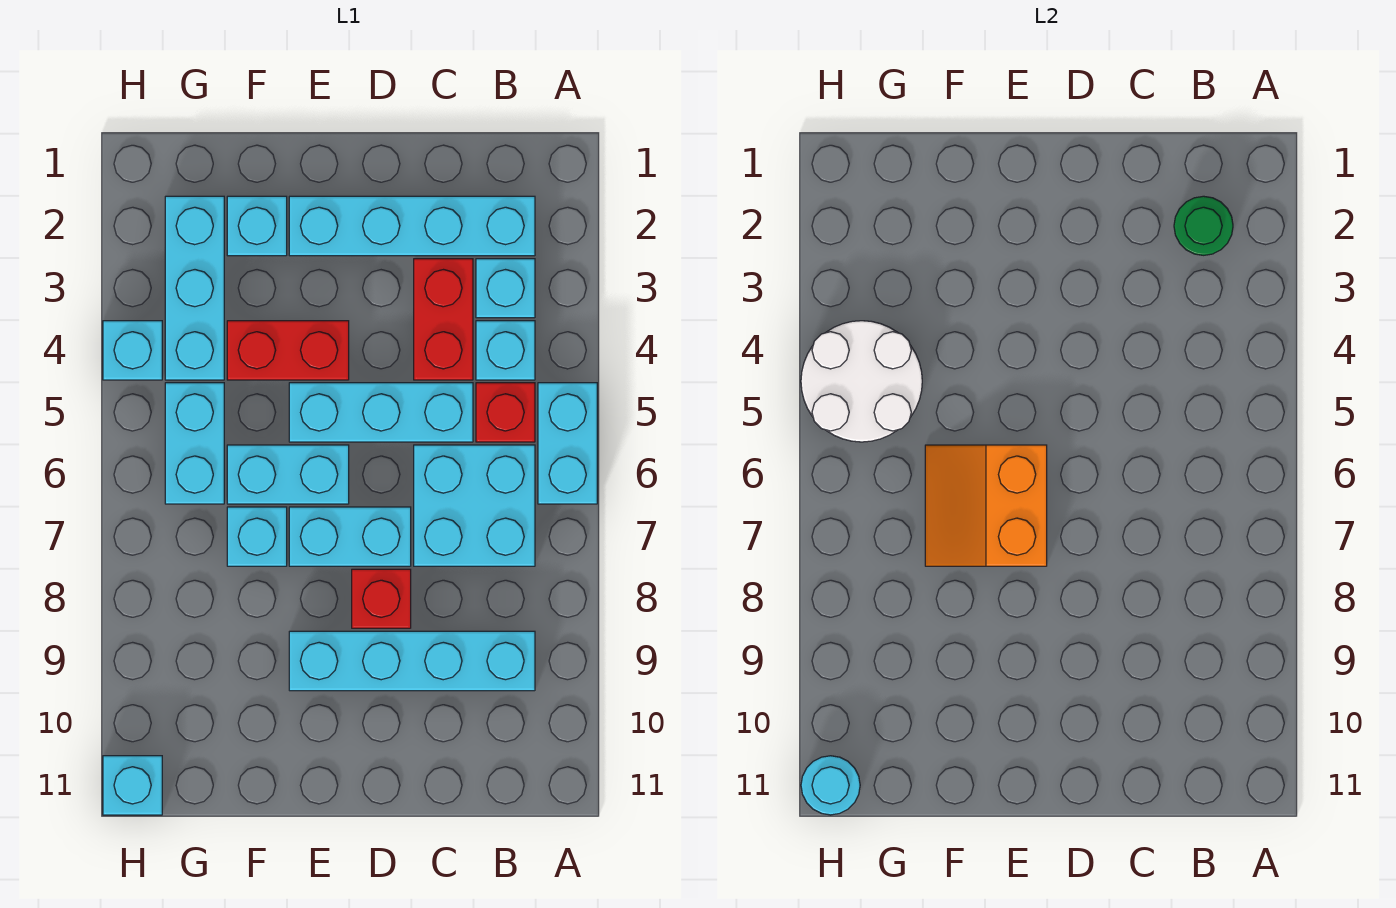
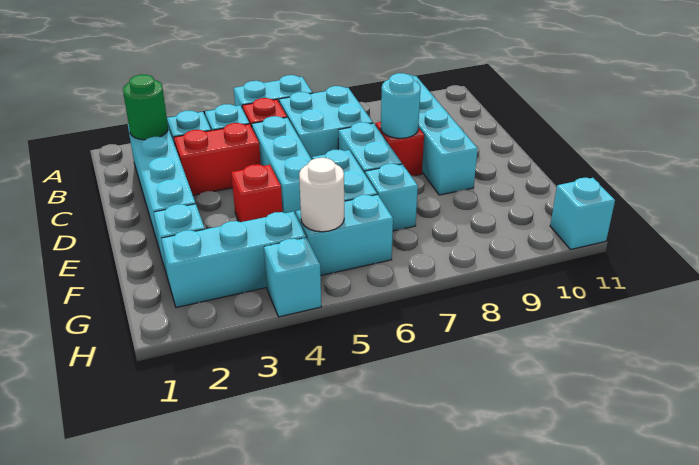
red brick E4:F4 level 1 -> red brick E4 level 1
orange slope E6:F7 level 2 top E -> none
white round brick G4:H5 level 2 -> white round brick G5 level 2
cyan round brick H11 level 2 -> cyan round brick D8 level 2

